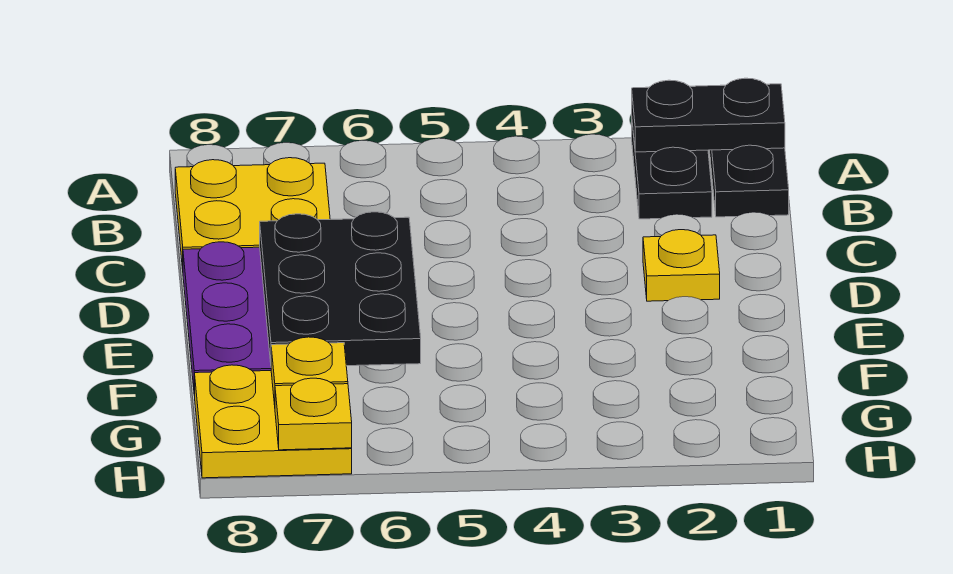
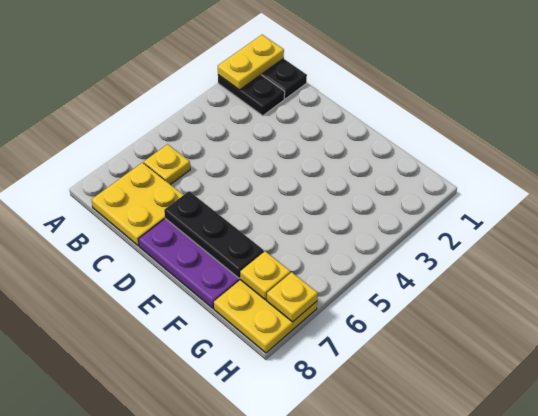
black plate A1:A2 level 2 -> yellow plate A1:A2 level 2
yellow plate D2 level 1 -> yellow plate B6 level 1
black plate D6:F7 level 2 -> black plate D7:F7 level 2

